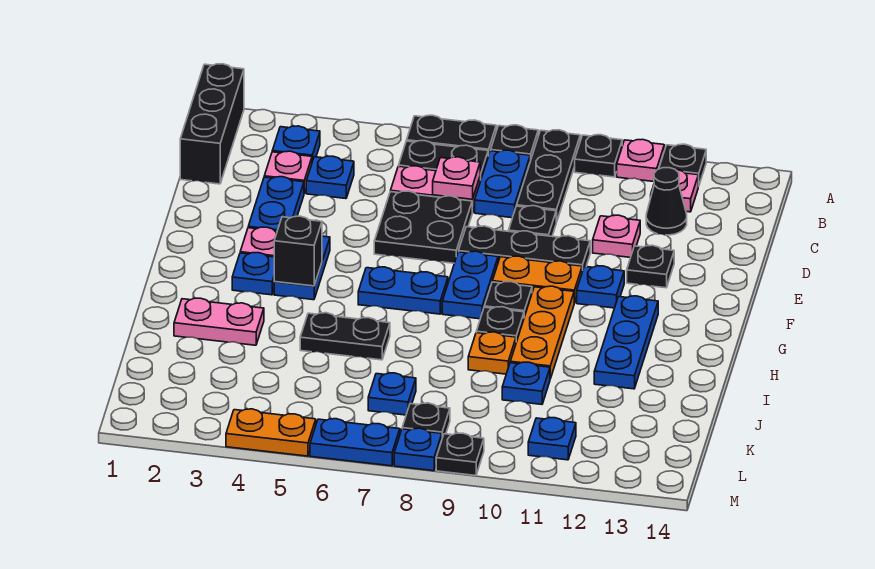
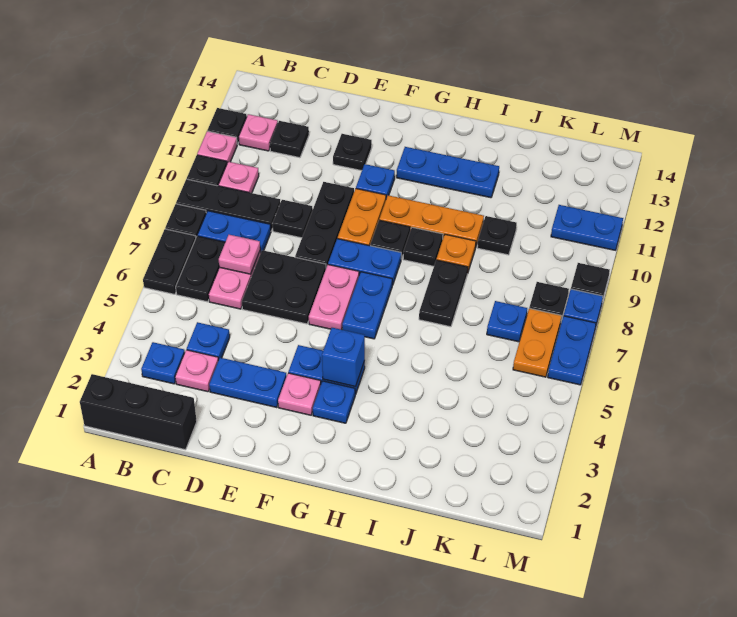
black cone C12 level 1 -> black plate C12 level 1
pink plate D11 level 1 -> pink plate B10 level 1
black brick G4 level 2 -> blue brick G4 level 2
pink plate I2:I3 level 1 -> pink plate F6:F7 level 1
black plate I5:I6 level 1 -> black plate I7:I8 level 1
blue plate J10 level 1 -> black plate J10 level 1
blue plate L11 level 1 -> blue plate L11:M11 level 1
orange plate M4:M5 level 1 -> orange plate L6:L7 level 1

